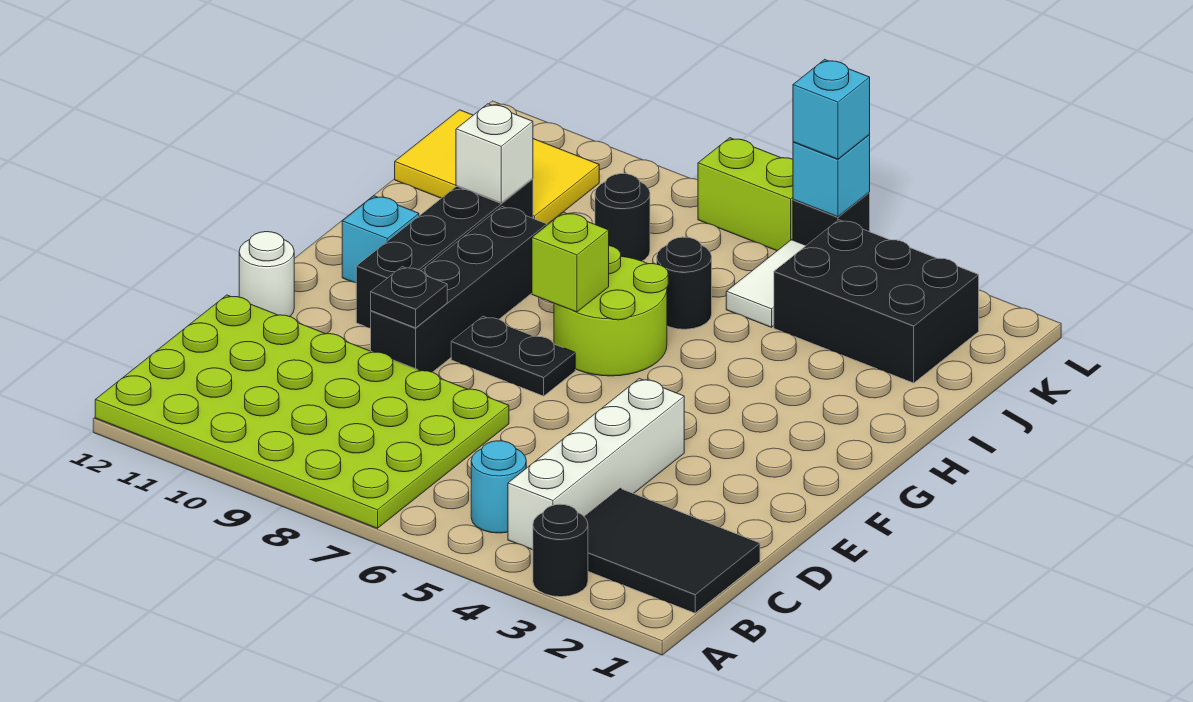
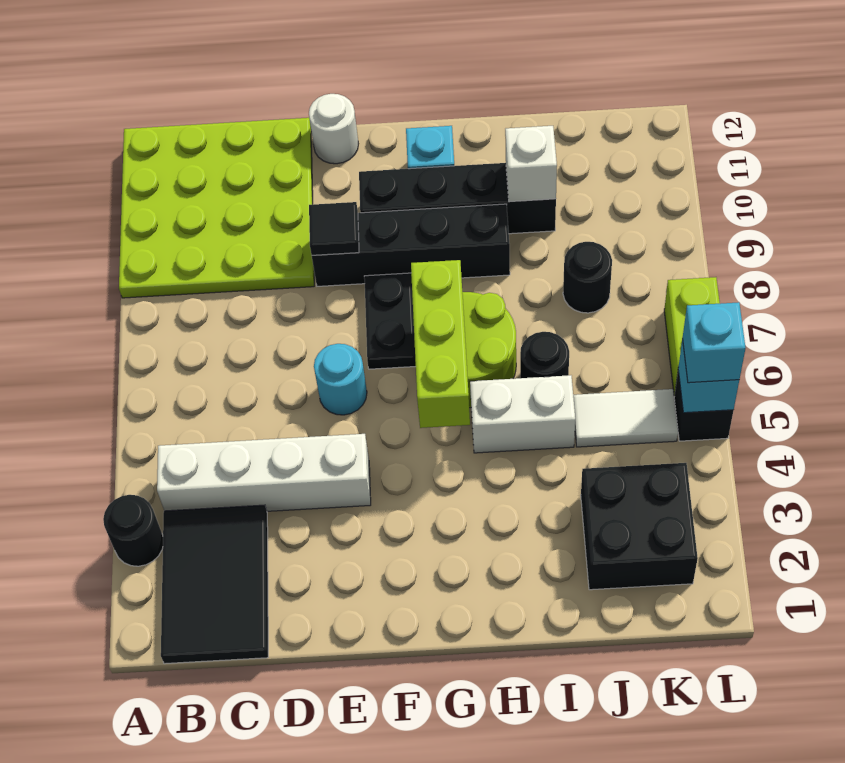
lime plate A7:D12 level 1 -> lime plate A9:D12 level 1
cyan round brick B5 level 1 -> cyan round brick E6 level 1
black plate E9 level 2 -> black tile E9 level 2
lime brick G7 level 2 -> lime brick G5:G7 level 2
none -> white brick H5:I5 level 1
black brick J2:K4 level 1 -> black brick J2:K3 level 1
yellow tile J10:K12 level 1 -> none

